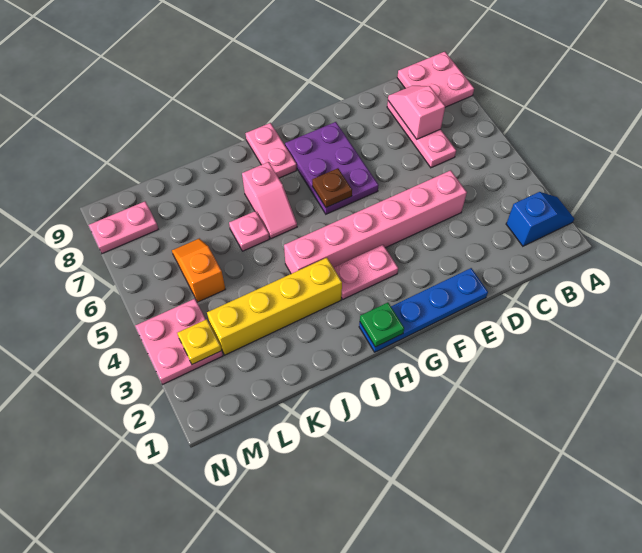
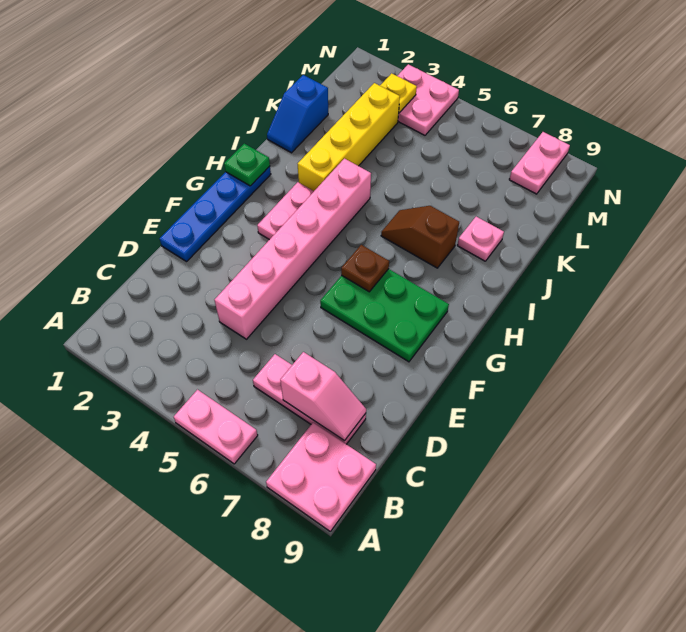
blue slope A2:B2 level 1 top B -> blue slope J1:K1 level 1 top K
purple plate F6:G8 level 1 -> green plate F6:G8 level 1
pink plate H8:H9 level 1 -> pink plate A5:A6 level 1
pink slope I6:I7 level 1 top 7 -> brown slope I6:I7 level 1 top 7
pink plate J6 level 1 -> pink plate J8 level 1
orange slope L5:L6 level 1 top 5 -> none

